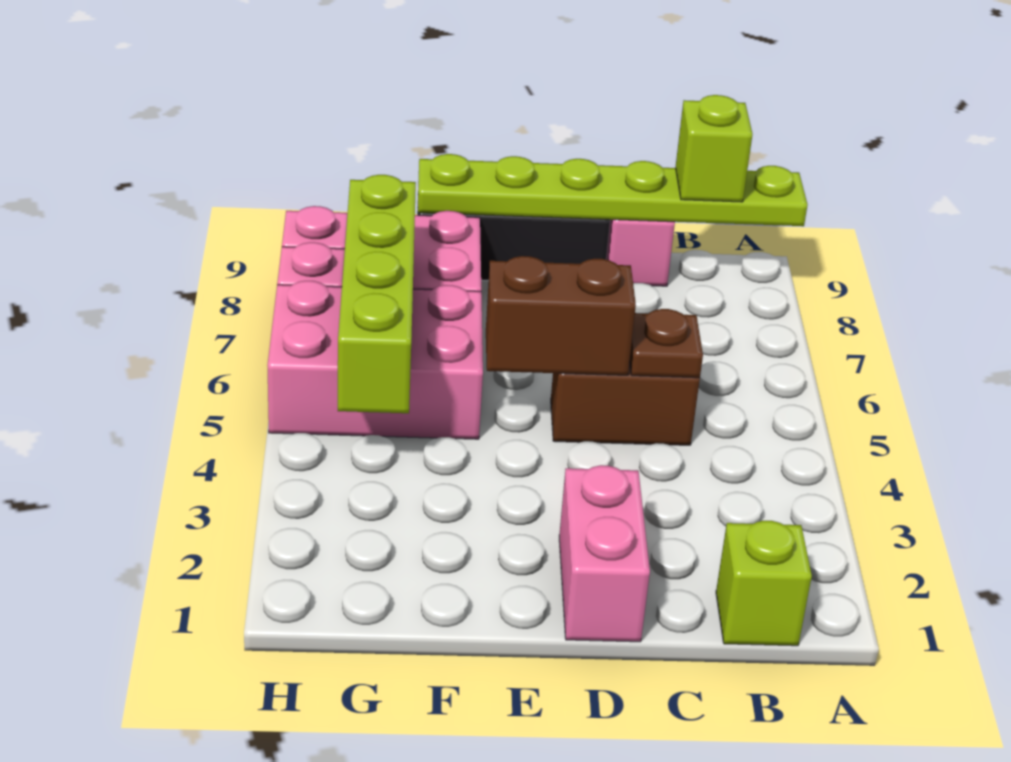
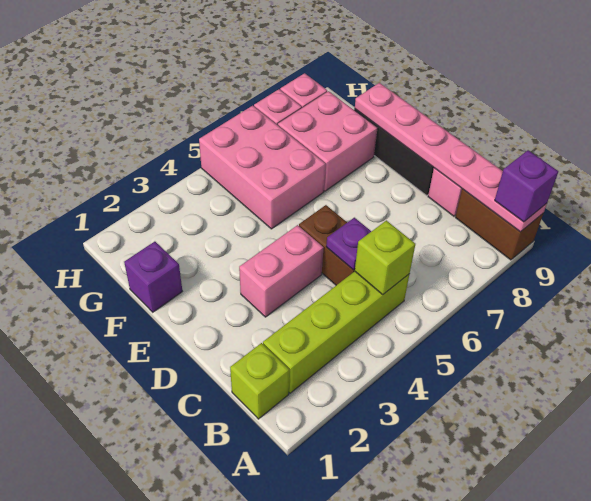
lime plate A9:F9 level 2 -> pink plate A9:F9 level 2
none -> purple brick A9 level 3
lime brick B9 level 3 -> lime brick B5 level 2
brown plate C5 level 2 -> purple plate C5 level 2
pink brick D1:D2 level 1 -> pink brick D3:D4 level 1
brown brick D5:E5 level 2 -> brown brick A9:B9 level 1
none -> purple brick F1 level 1
lime brick G4:G7 level 2 -> lime brick B2:B5 level 1

